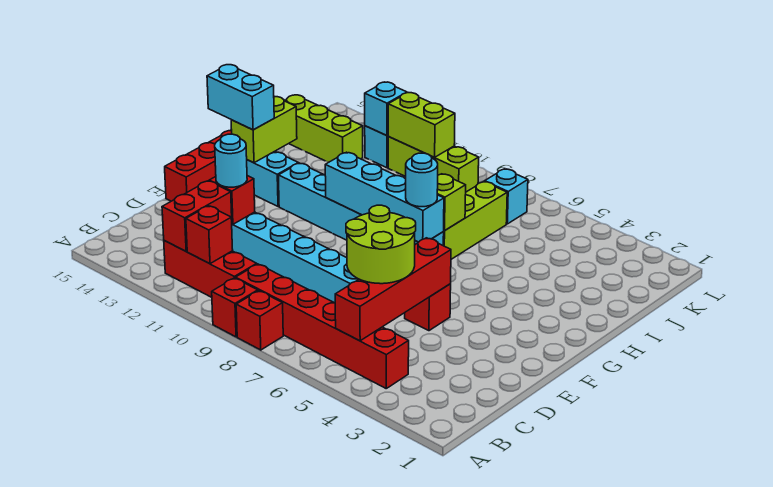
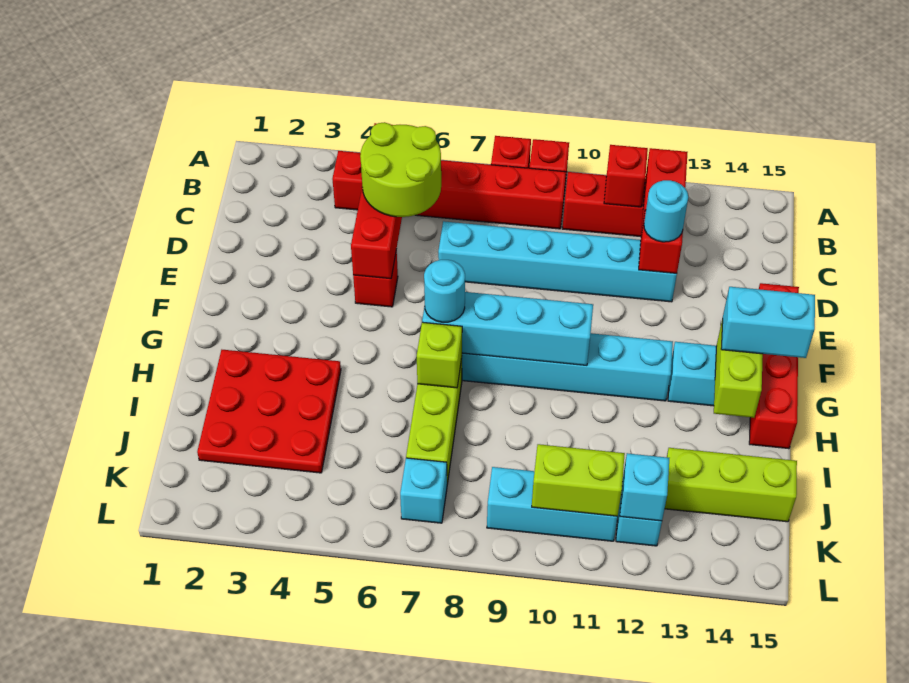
none -> red plate H2:J4 level 1
lime brick K9:K11 level 1 -> cyan brick K9:K11 level 1

